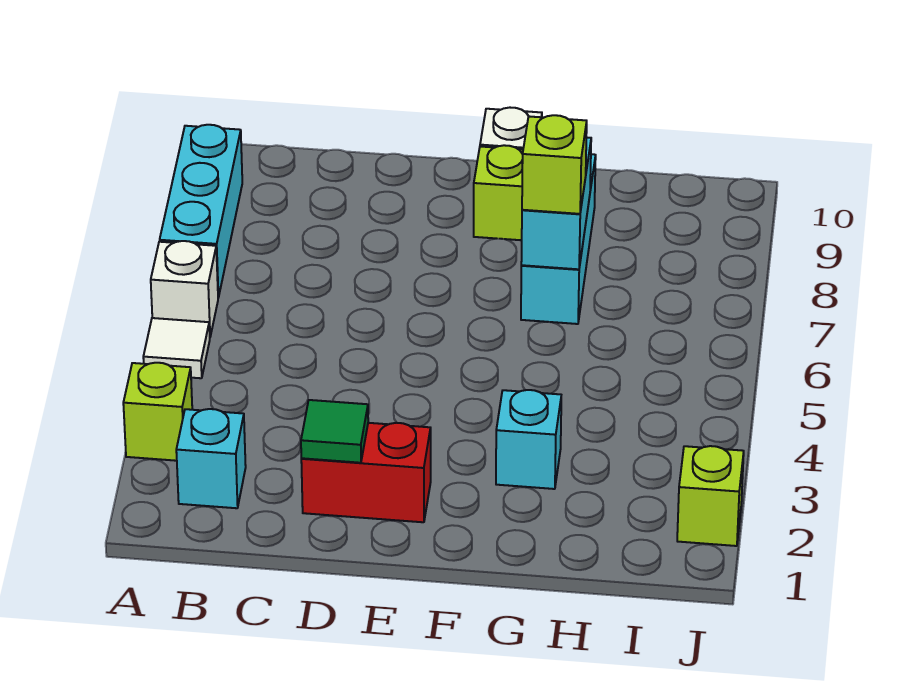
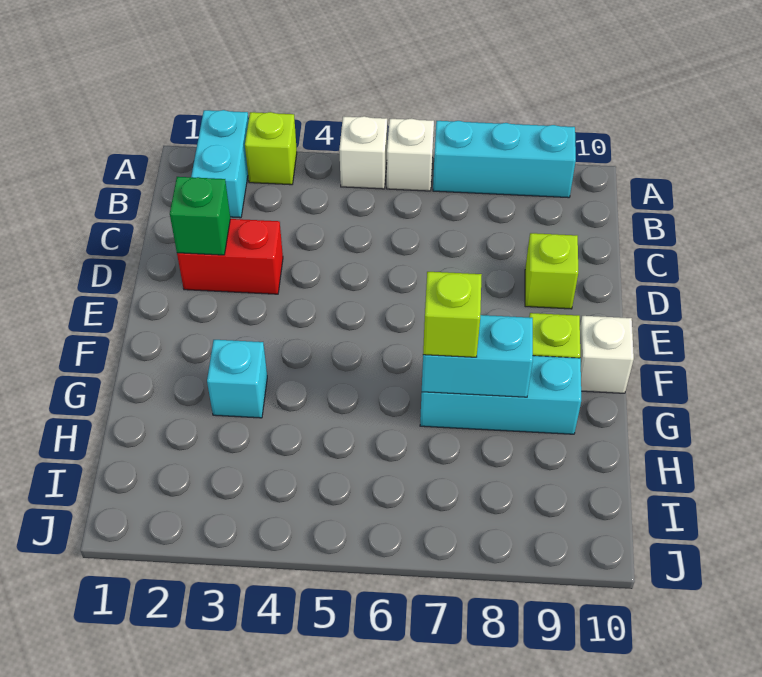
white tile A5 level 1 -> white brick A5 level 1
cyan brick B2 level 1 -> cyan brick A2:B2 level 1
red brick D2:E2 level 1 -> red brick D2:D3 level 1
green tile D2 level 2 -> green brick D2 level 2
lime brick J2 level 1 -> lime brick D9 level 1

